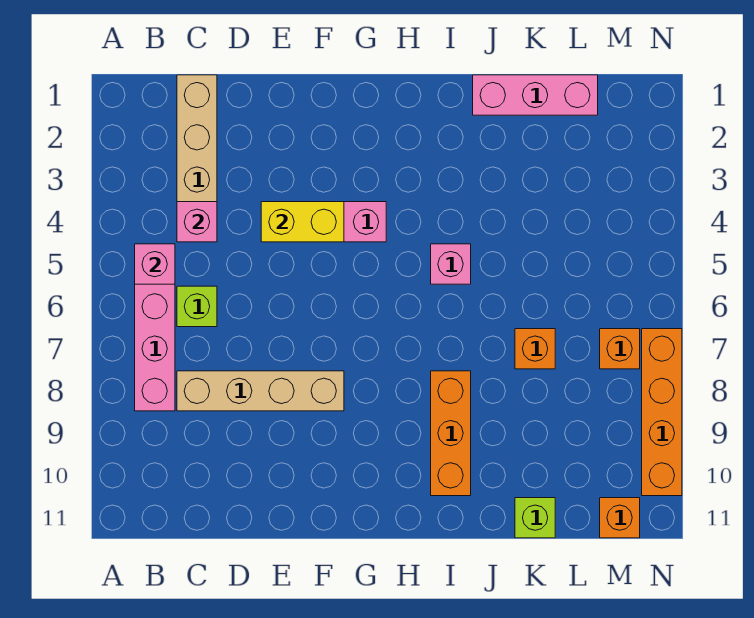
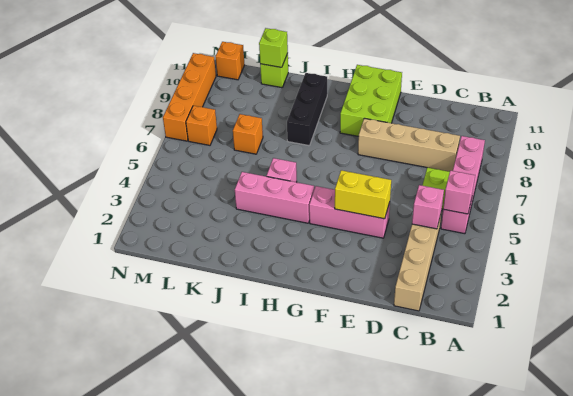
none -> lime brick F9:G11 level 1
orange brick I8:I10 level 1 -> black brick I8:I10 level 1
pink brick J1:L1 level 1 -> pink brick H4:J4 level 1
none -> lime brick K11 level 2

